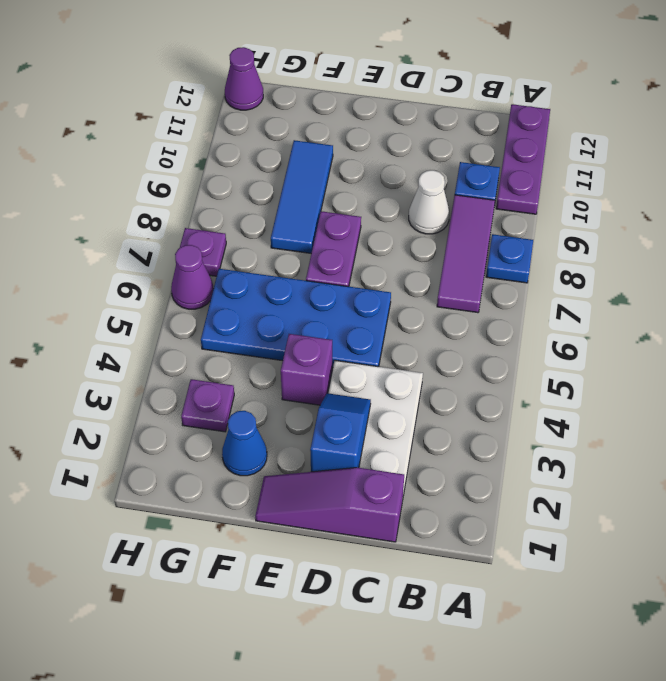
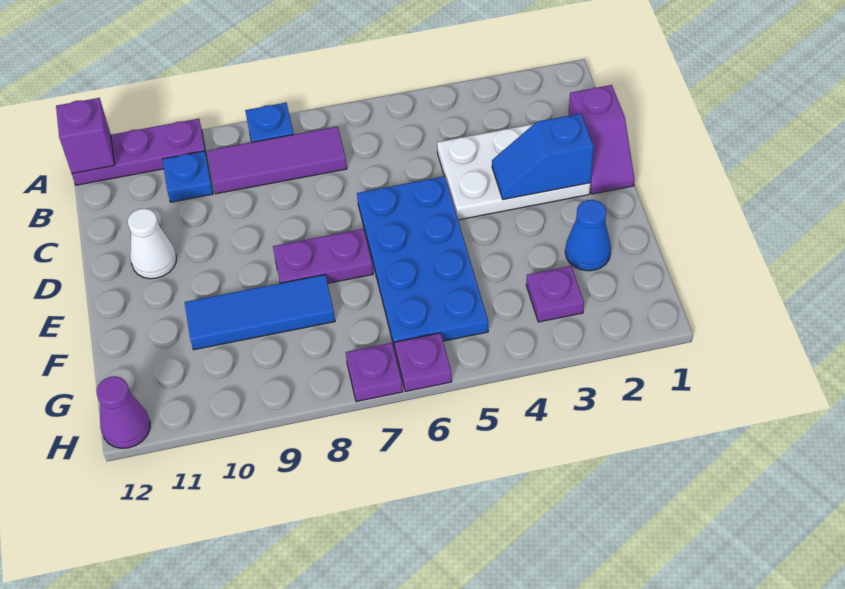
purple slope C1:E1 level 1 top C -> purple slope C1:D1 level 1 top C
white cone C9 level 1 -> white cone D11 level 1
purple brick E4 level 1 -> purple brick A12 level 2
purple cone H6 level 1 -> purple plate H6 level 1

